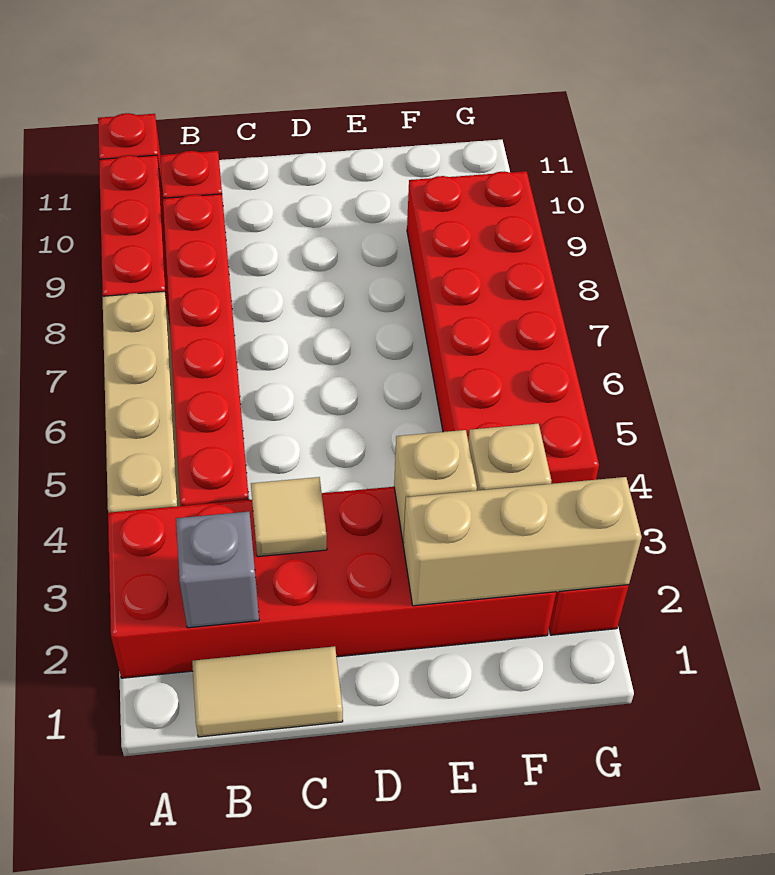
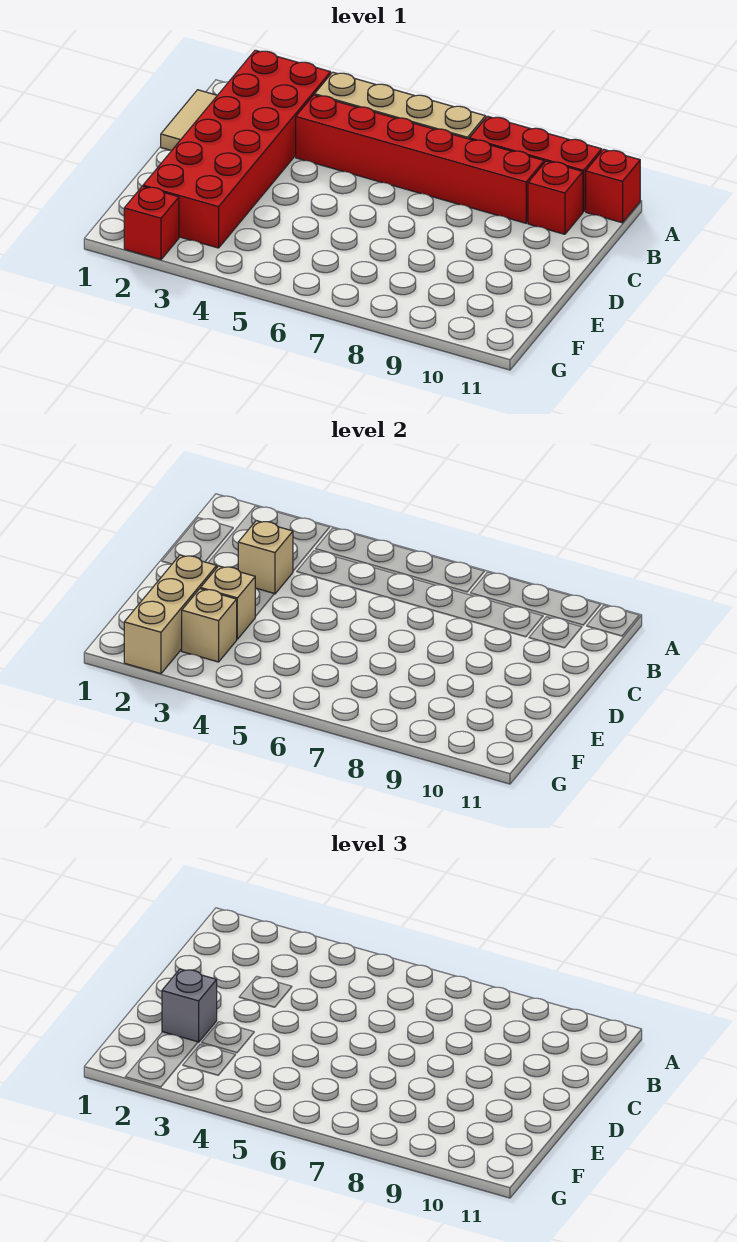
grey brick B2 level 2 -> grey brick E2 level 3
tan tile C3 level 2 -> tan brick C3 level 2
red brick F4:G9 level 1 -> none

